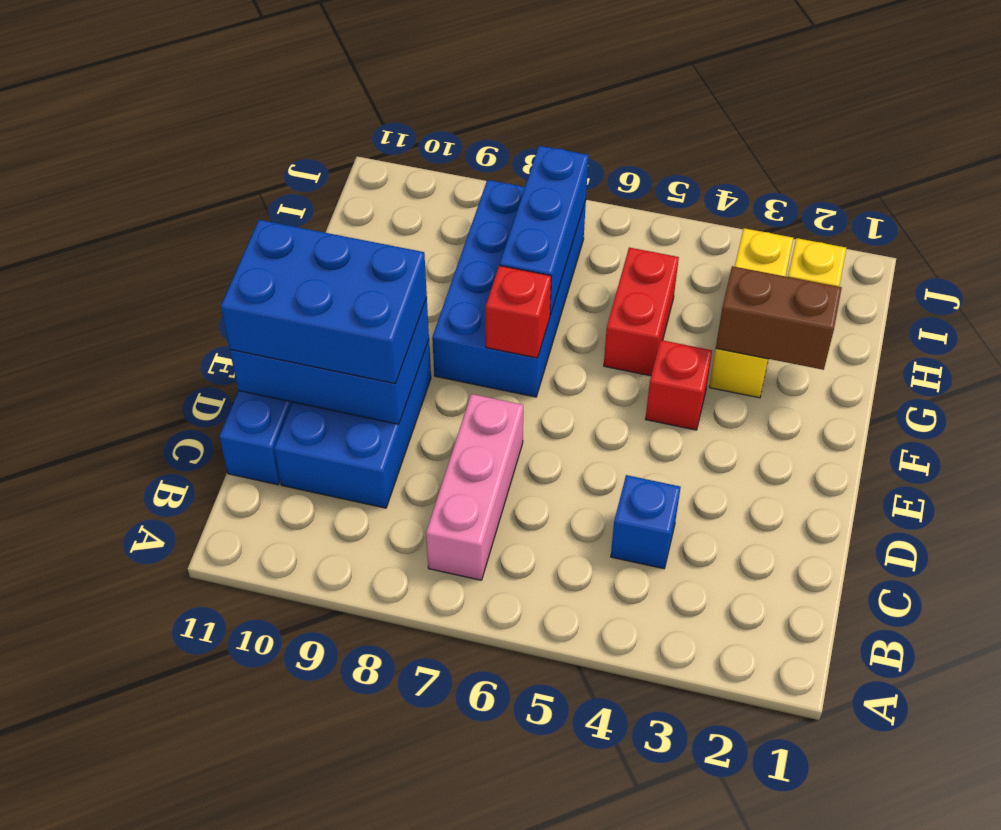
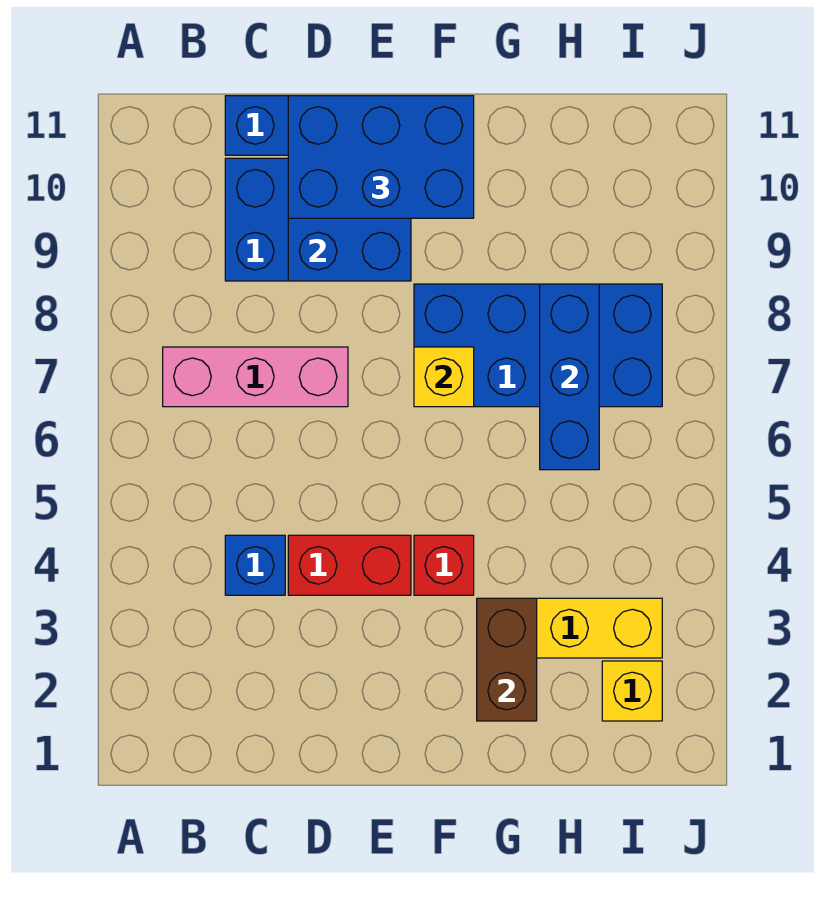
blue brick D9:E11 level 3 -> blue brick D10:F11 level 3
red brick F7 level 2 -> yellow brick F7 level 2
red brick G5:H5 level 1 -> red brick D4:E4 level 1
blue brick G7:I7 level 2 -> blue brick H6:H8 level 2

